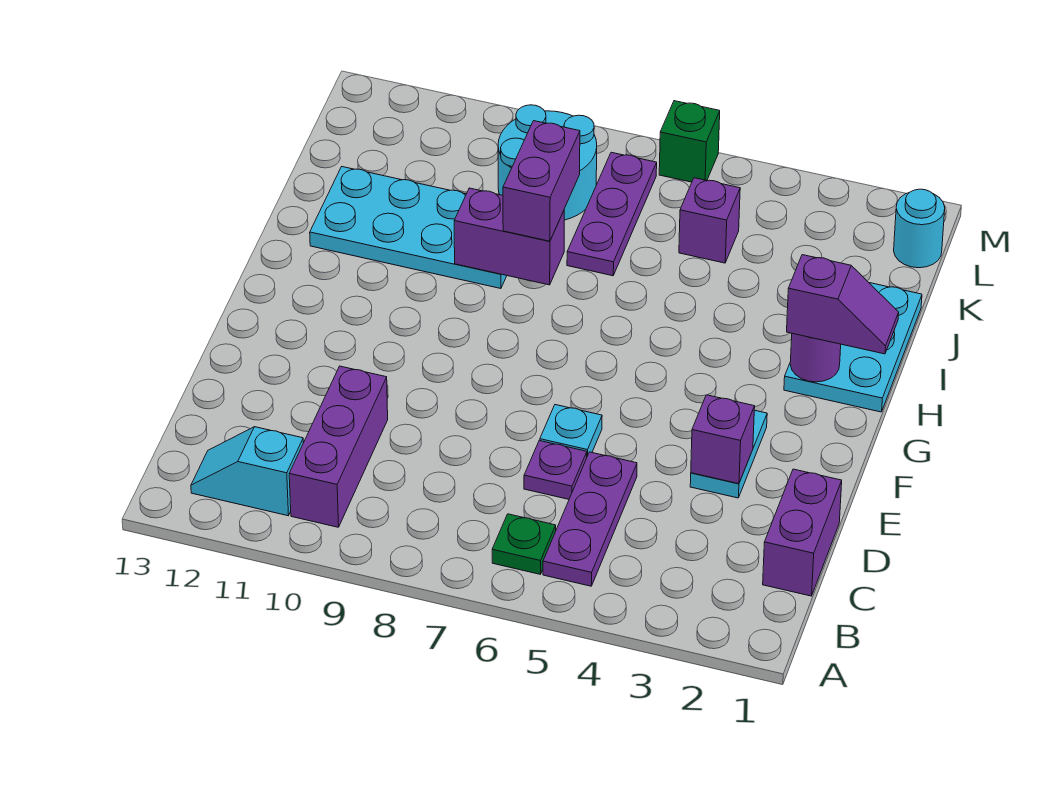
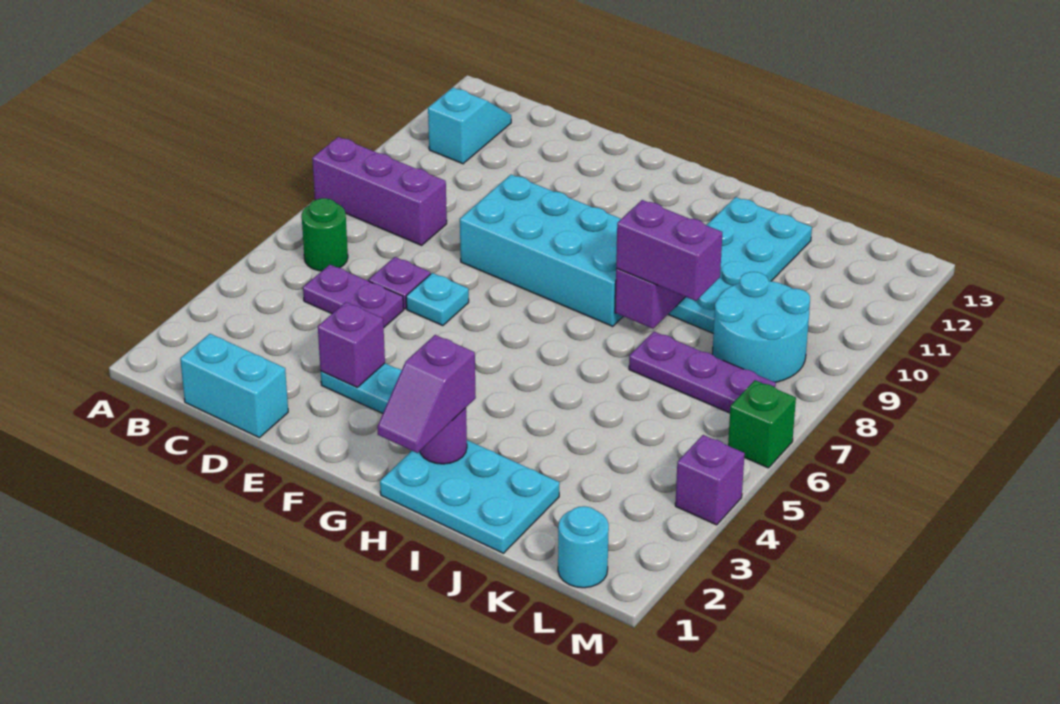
purple plate B5:D5 level 1 -> purple plate C5:D5 level 1
green plate B6 level 1 -> green round brick B6 level 1
purple brick B10:D10 level 1 -> purple brick A8:C8 level 1
purple brick C1:D1 level 1 -> cyan brick C1:D1 level 1
none -> cyan brick E8:H9 level 1
purple brick K5 level 1 -> purple brick M4 level 1

